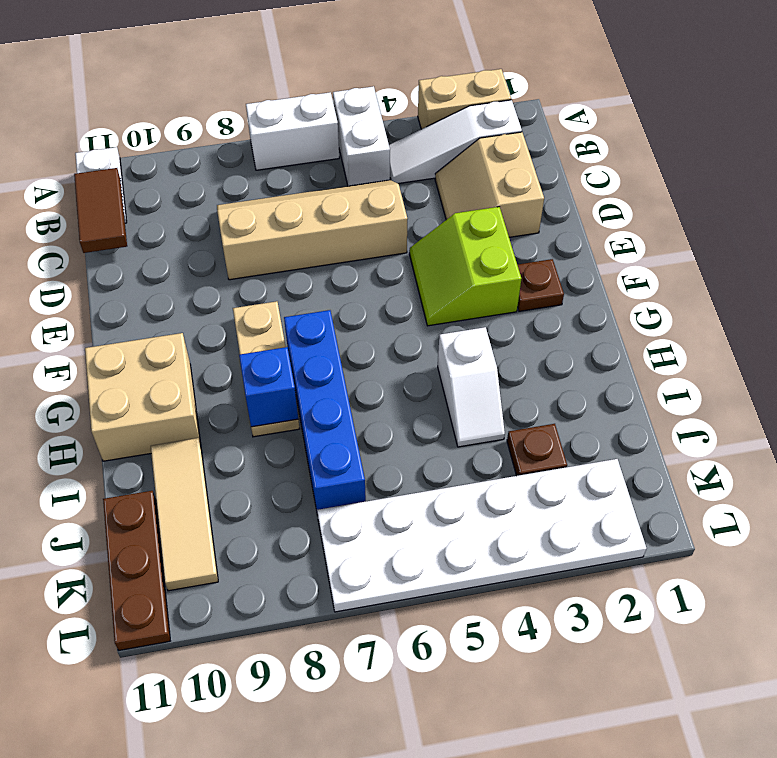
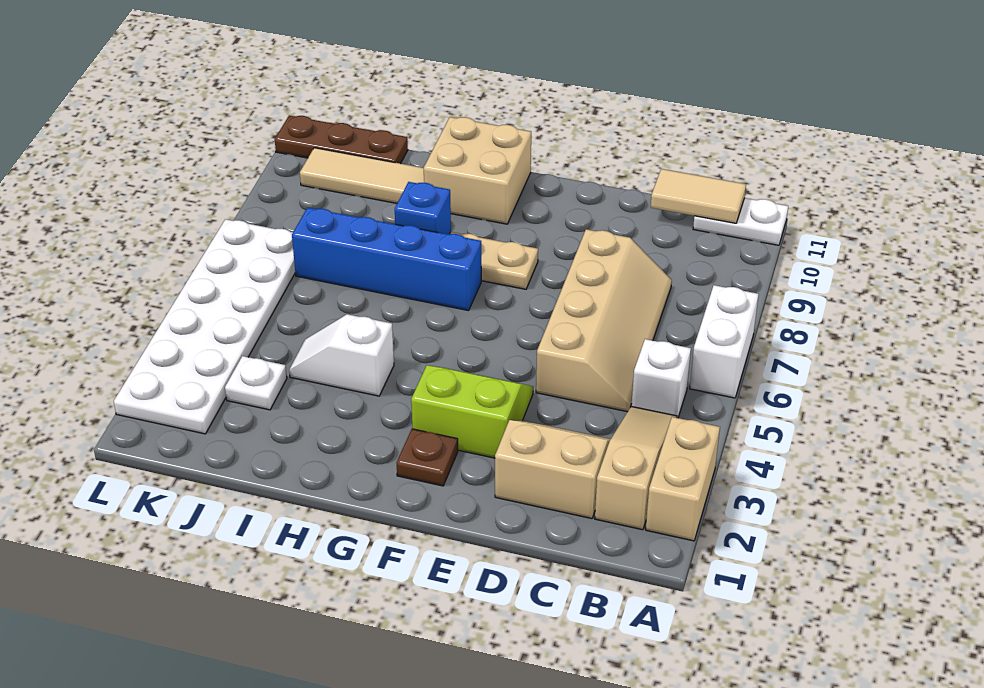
white brick A5:B5 level 1 -> white brick B5 level 1
white slope B2:B4 level 1 top 2 -> tan slope B2:B4 level 1 top 2
brown tile B11:C11 level 2 -> tan tile B11:C11 level 2
brown plate J3 level 1 -> white plate J3 level 1

